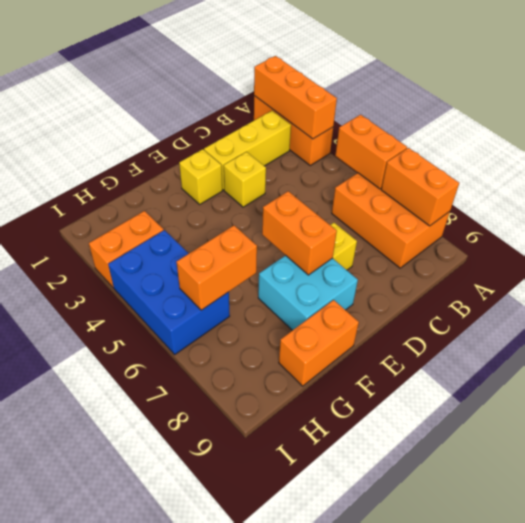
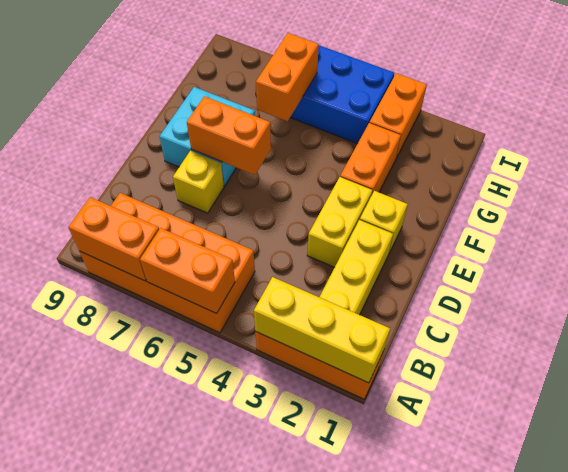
orange brick A1:A3 level 2 -> yellow brick A1:A3 level 2
orange brick A6:B8 level 1 -> orange brick A5:B8 level 1
yellow brick D3 level 1 -> yellow brick D3:E3 level 1
orange brick F9:G9 level 1 -> orange brick F3:G3 level 1

